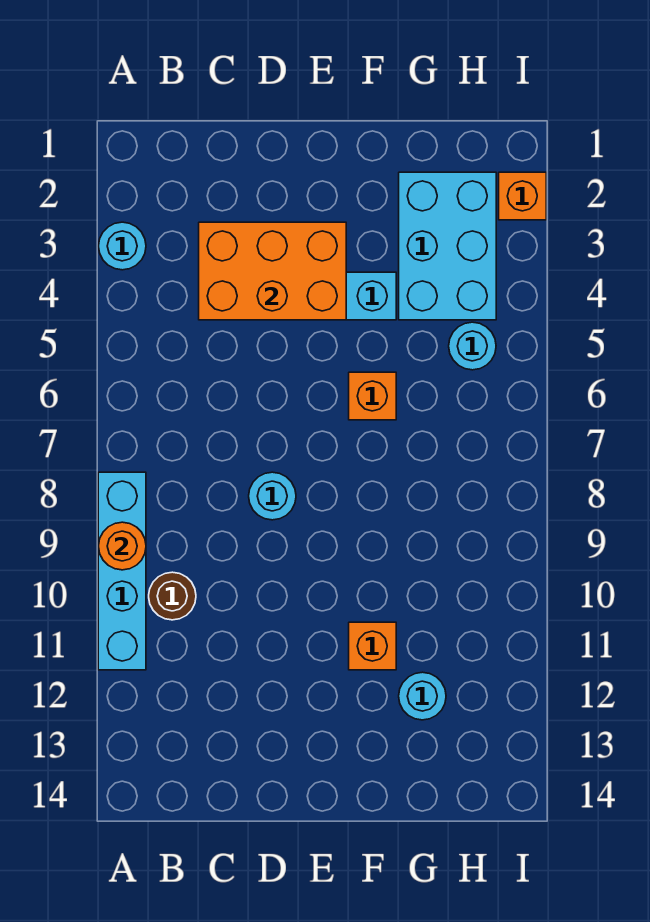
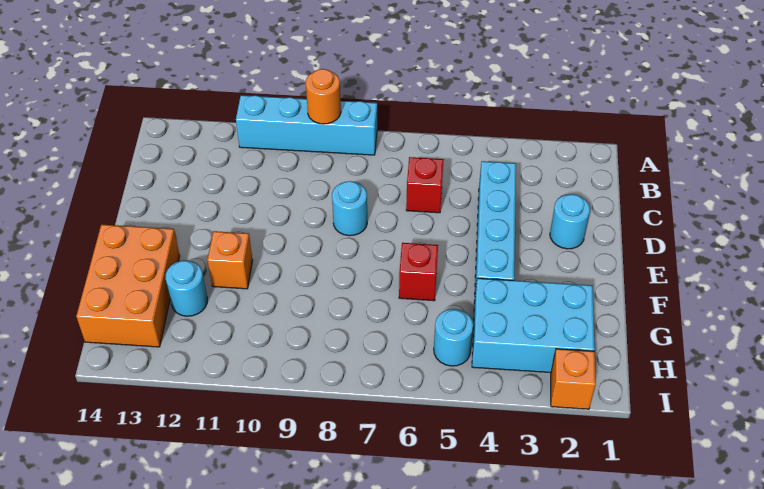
cyan round brick A3 level 1 -> cyan round brick D2 level 1
brown round brick B10 level 1 -> none
orange brick C3:E4 level 2 -> orange brick F13:H14 level 1
none -> red brick C6 level 1
orange brick F6 level 1 -> red brick F6 level 1

